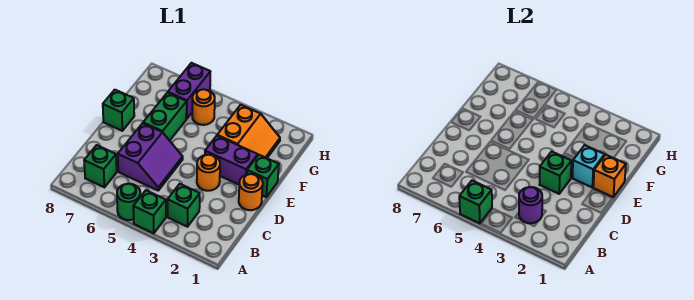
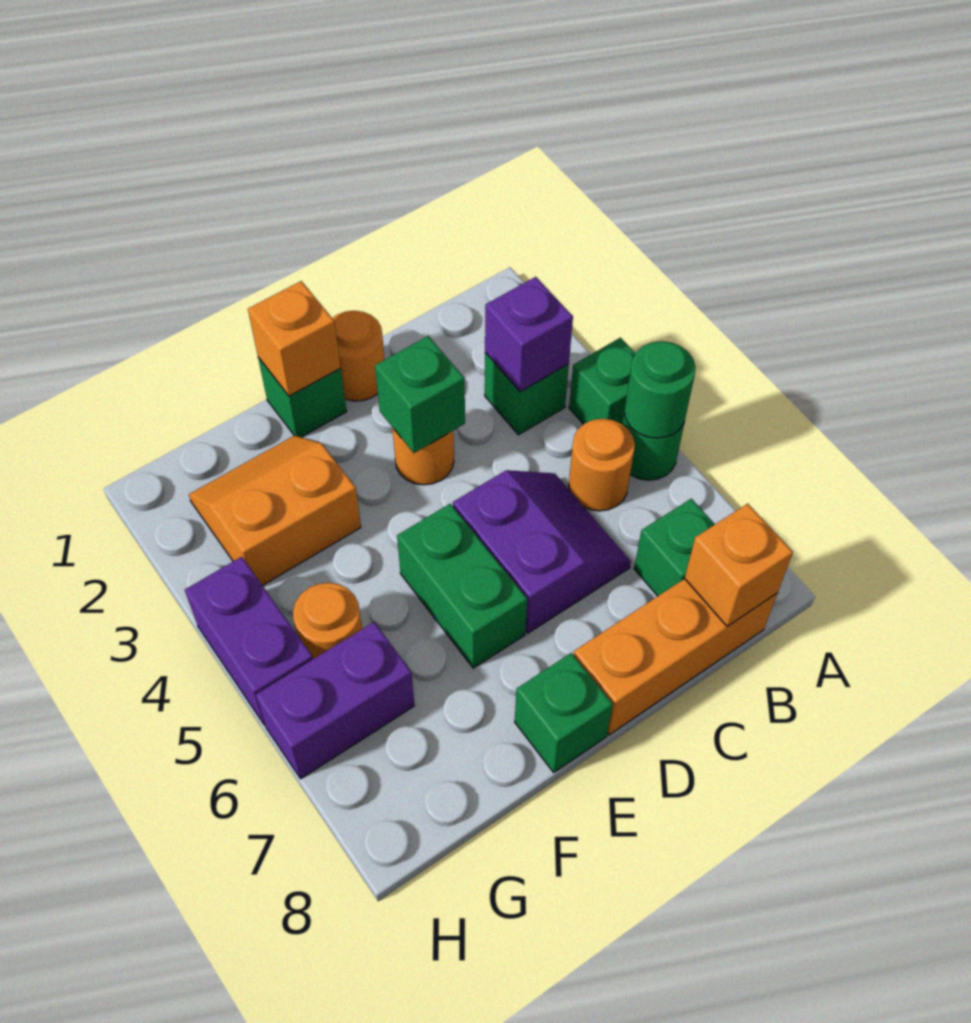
green brick A5 level 2 -> green round brick A5 level 2
purple round brick B3 level 2 -> purple brick B3 level 2
none -> orange round brick B5 level 1
none -> orange brick B8:D8 level 1
none -> orange brick B8 level 2
purple slope C5:D6 level 1 top 6 -> purple slope C5:D6 level 1 top D
purple brick E2:E3 level 1 -> purple brick H4:H5 level 1
cyan brick E2 level 2 -> none
green brick E6:F6 level 1 -> green brick E5:E6 level 1

